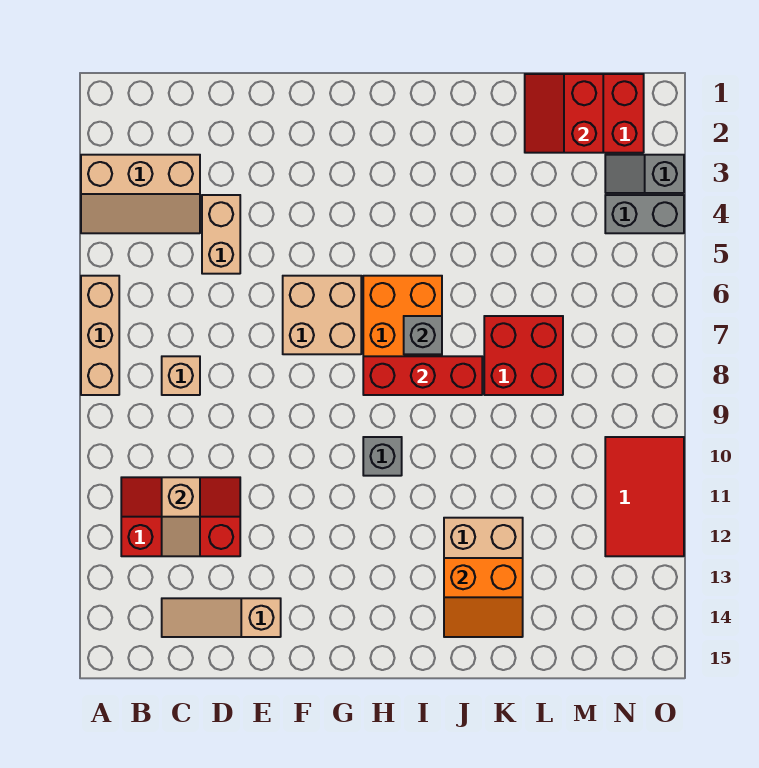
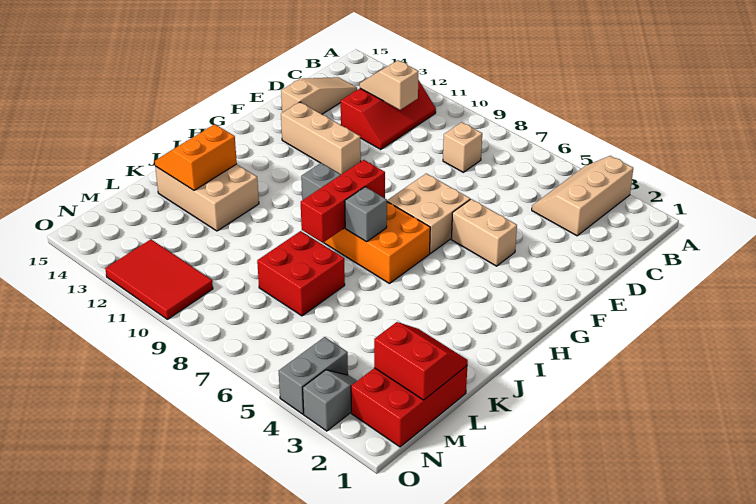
tan brick A6:A8 level 1 -> tan brick F11:F13 level 1
tan brick D4:D5 level 1 -> tan brick F4:F5 level 1

